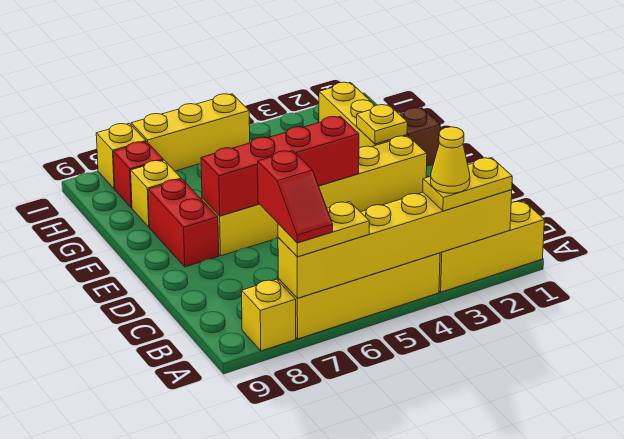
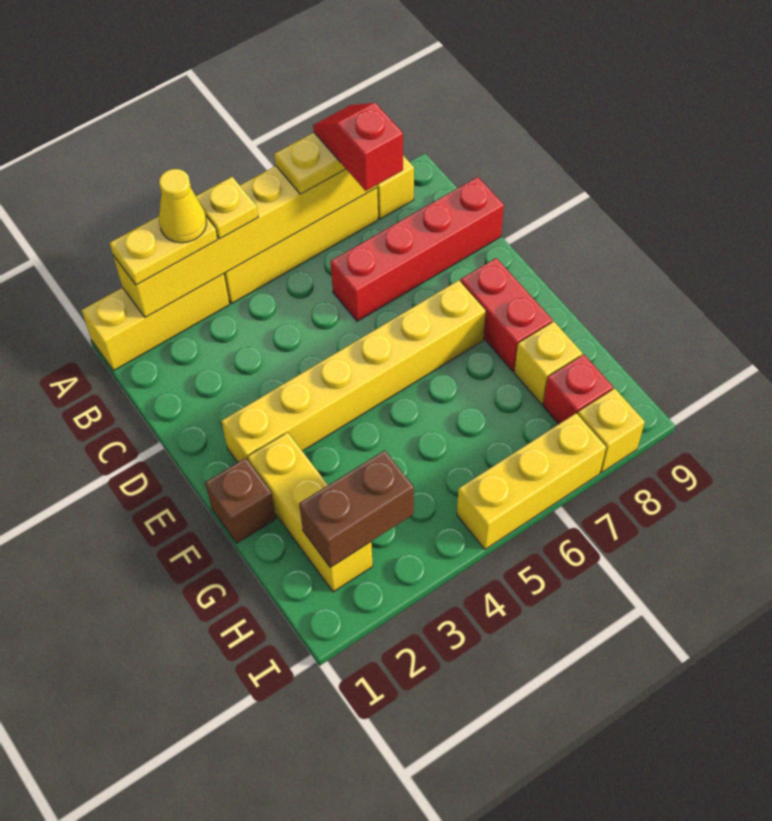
red brick E4:E7 level 2 -> red brick C6:C9 level 1
yellow plate F2 level 2 -> yellow plate A4 level 3
none -> brown brick H2:H3 level 2

